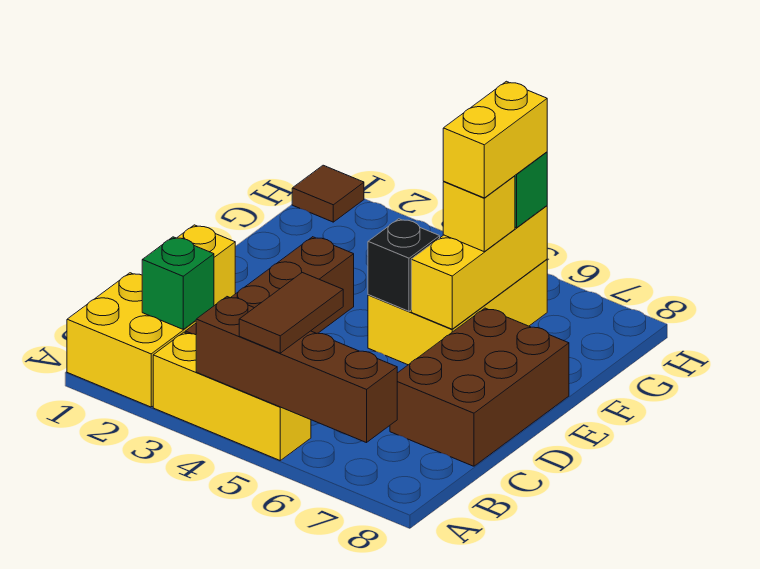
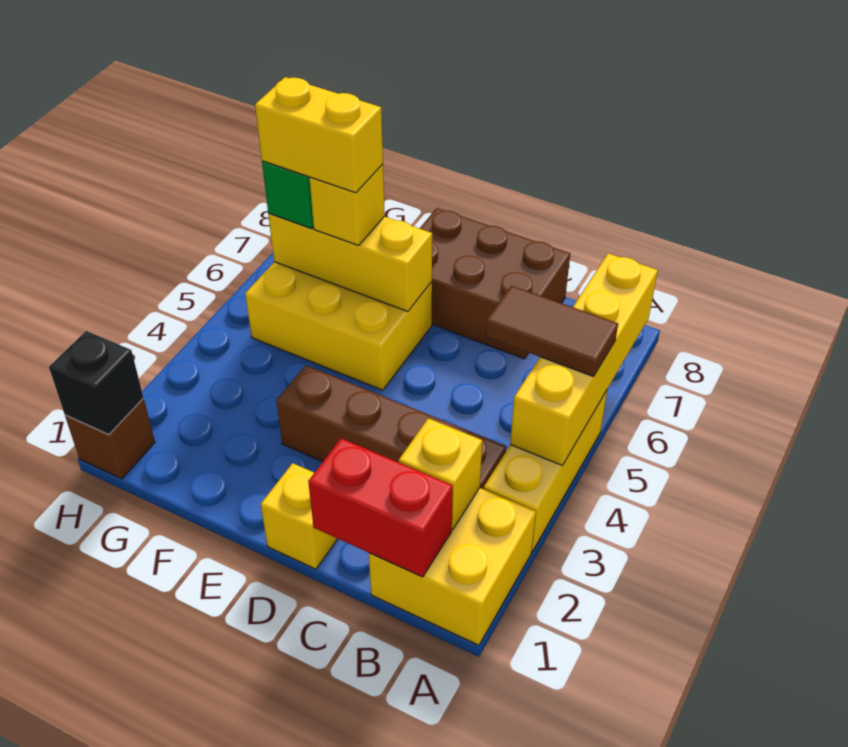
brown brick A4:A7 level 2 -> yellow brick A4:A7 level 2
none -> red brick B1:C1 level 2
green brick B2 level 2 -> yellow brick B2 level 2
black brick E5 level 2 -> black brick H1 level 2
brown tile H1 level 1 -> brown brick H1 level 1

